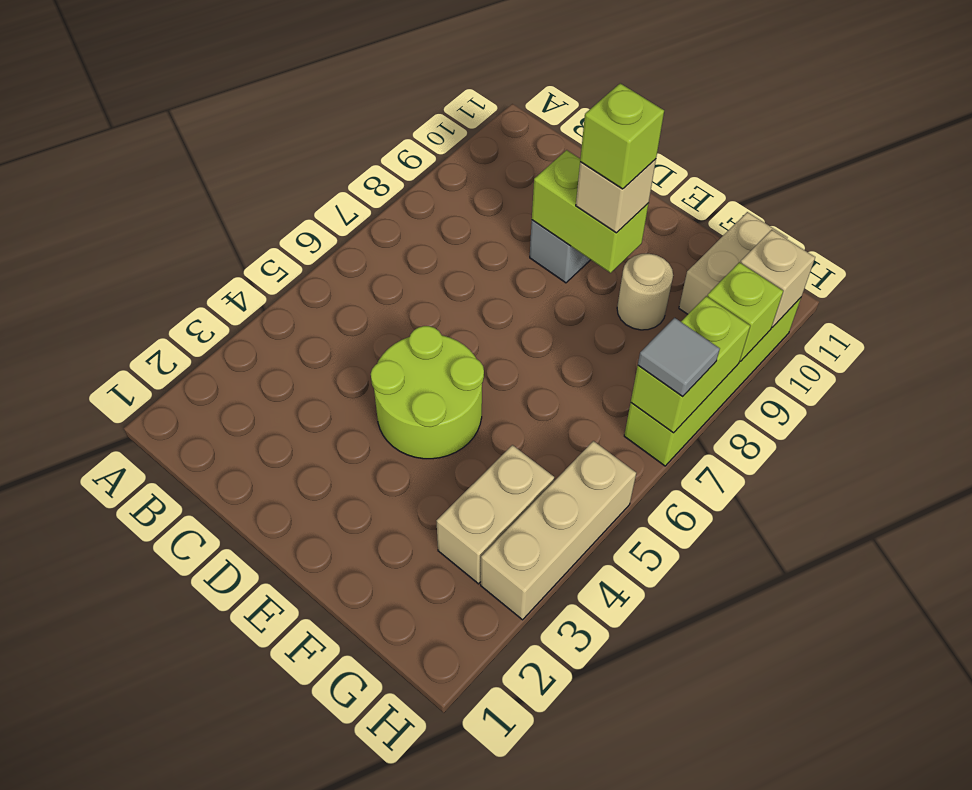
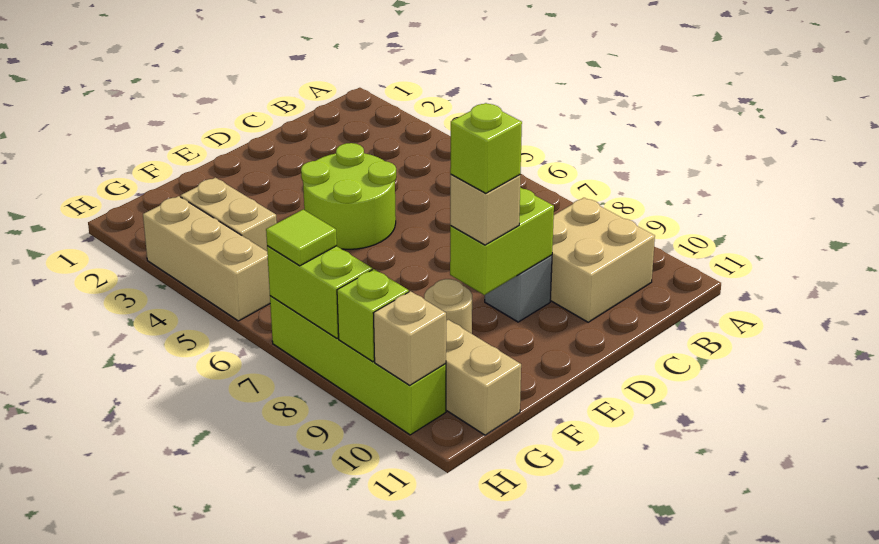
none -> tan brick B9:C10 level 1
grey tile H7 level 3 -> lime tile H7 level 3

